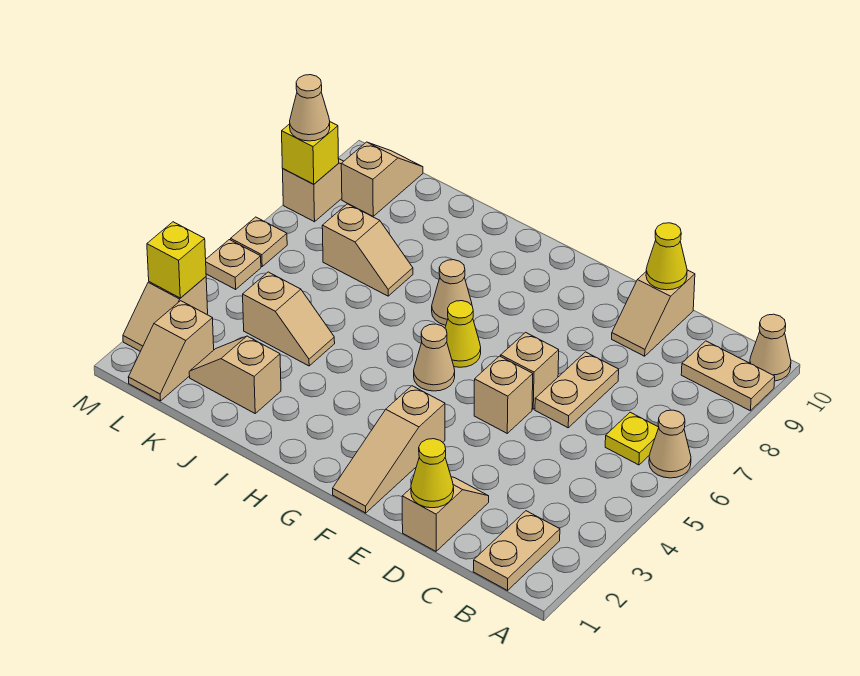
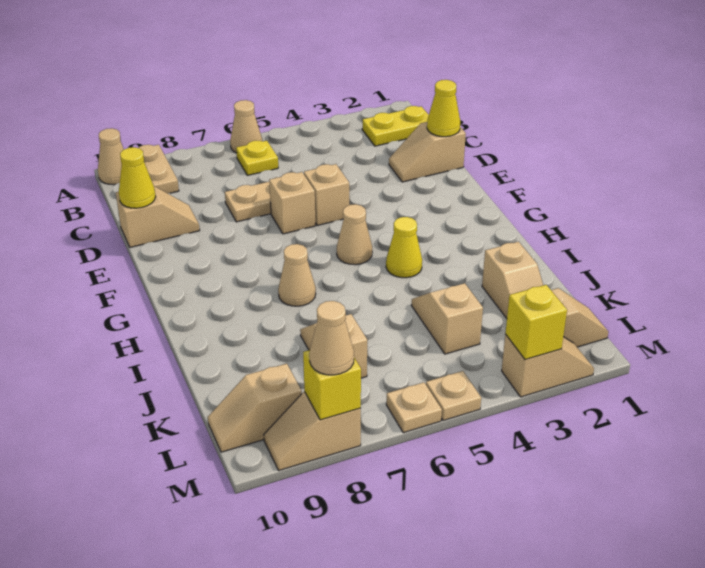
tan plate B1:B2 level 1 -> yellow plate B1:B2 level 1
tan slope F1:F3 level 1 top 3 -> none
yellow cone G6 level 1 -> yellow cone H4 level 1

